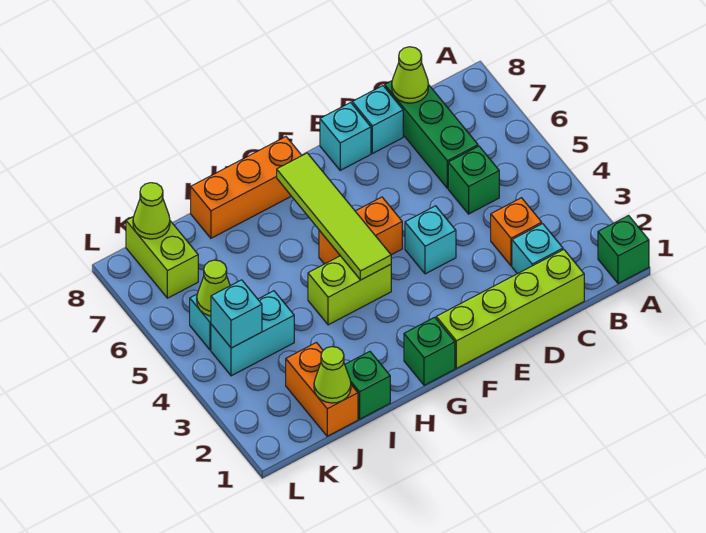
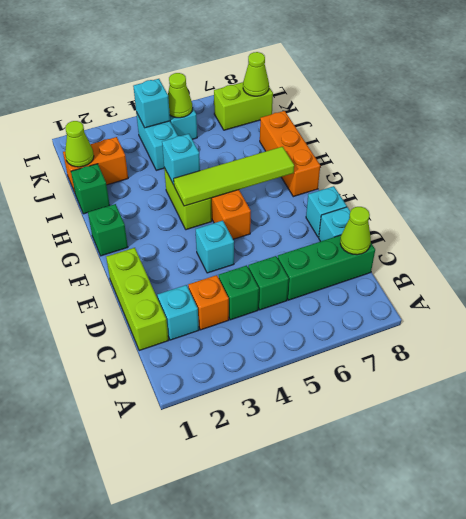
green brick A1 level 1 -> green brick C4 level 1
lime brick C1:F1 level 1 -> lime brick C1:E1 level 1
none -> cyan brick H4 level 2

